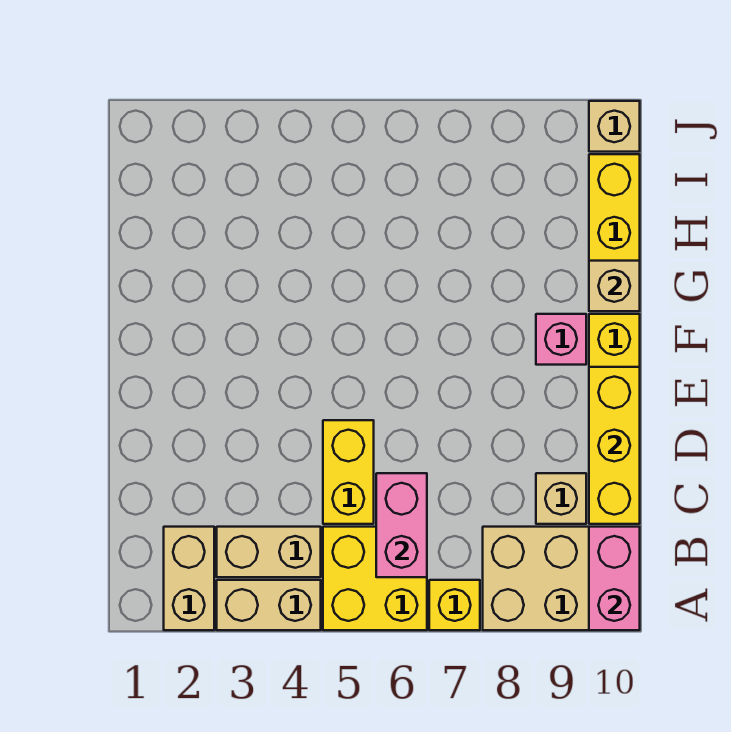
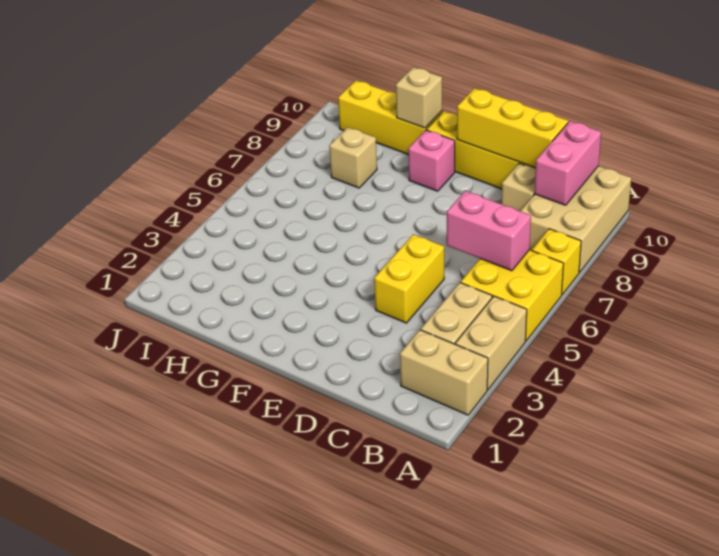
pink brick A10:B10 level 2 -> pink brick B9:B10 level 2
yellow brick C5:D5 level 1 -> yellow brick D4:D5 level 1
tan brick J10 level 1 -> tan brick H8 level 1

